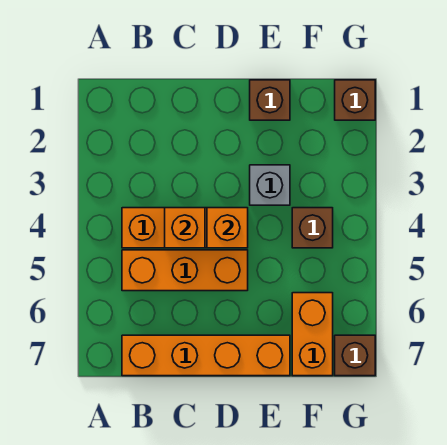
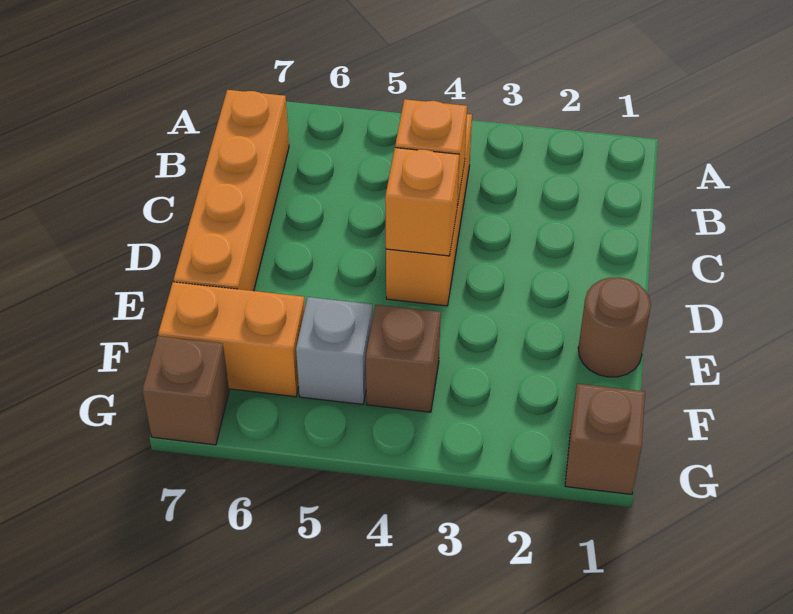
orange brick B5:D5 level 1 -> none
brown brick E1 level 1 -> brown round brick E1 level 1
grey brick E3 level 1 -> grey brick F5 level 1

